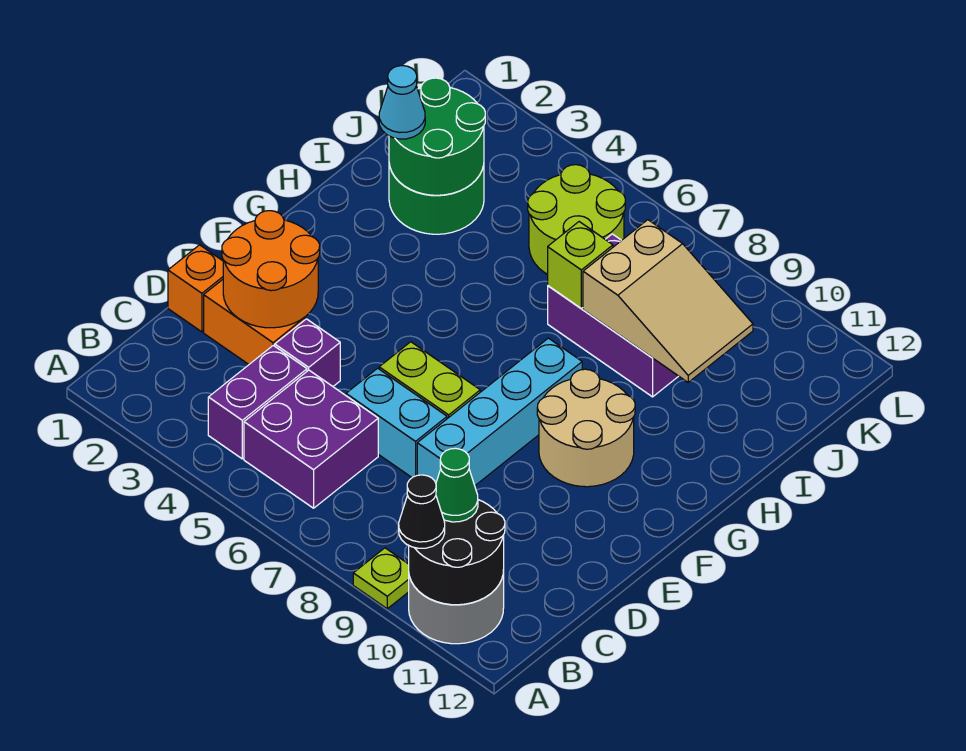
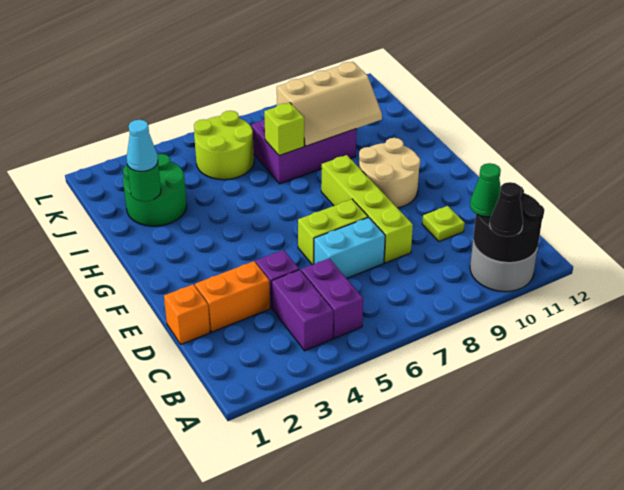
lime plate A9 level 1 -> lime plate D10 level 1
purple brick B5:C6 level 1 -> purple brick B5:C5 level 1
orange round brick D2:E3 level 2 -> none
cyan brick D8:G8 level 1 -> lime brick D8:G8 level 1
green round brick I2:J3 level 2 -> green round brick I2 level 2
tan slope I8:J10 level 2 top 8 -> tan slope I8:J10 level 2 top J

